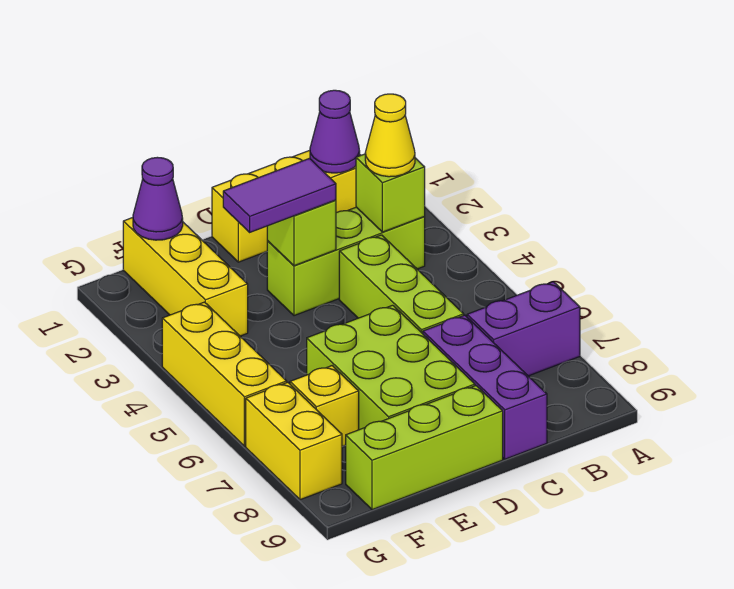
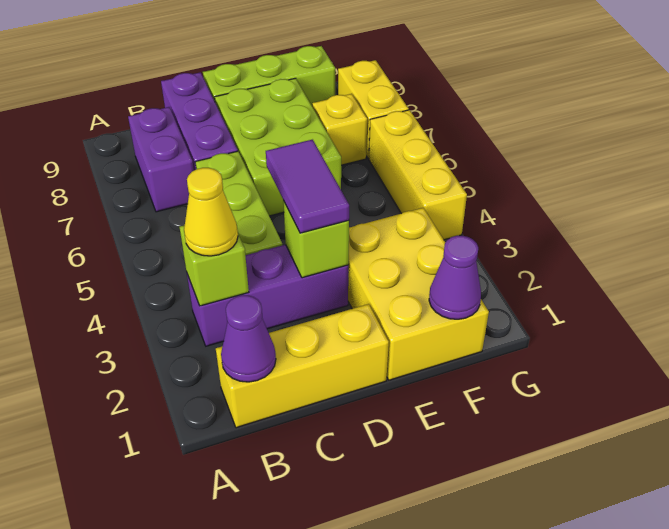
purple brick A7:B7 level 1 -> purple brick B7:B8 level 1
lime brick B3:D3 level 1 -> purple brick B3:D3 level 1
purple tile D3:E3 level 3 -> purple tile D3:D4 level 3
yellow brick F1:F3 level 1 -> yellow brick E1:F3 level 1

